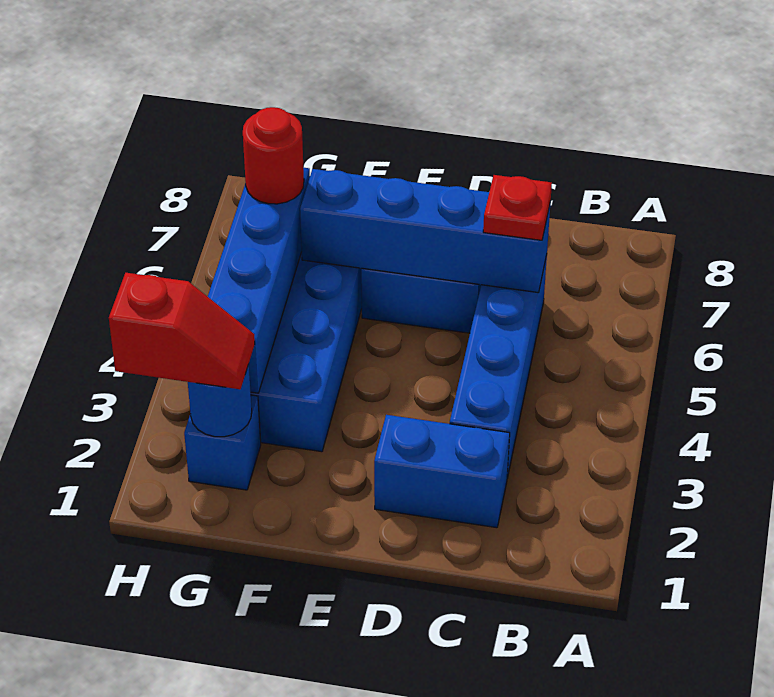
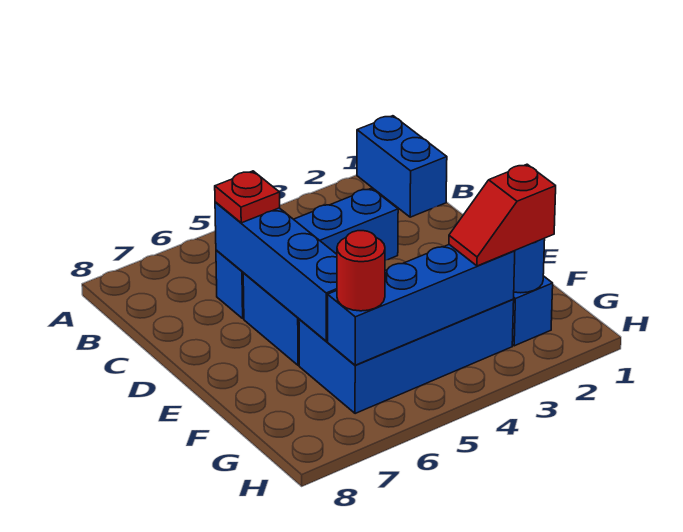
blue brick C2:D2 level 1 -> blue brick A1:B1 level 1
red slope G2:H2 level 3 top H -> red slope G2:G3 level 3 top 2

